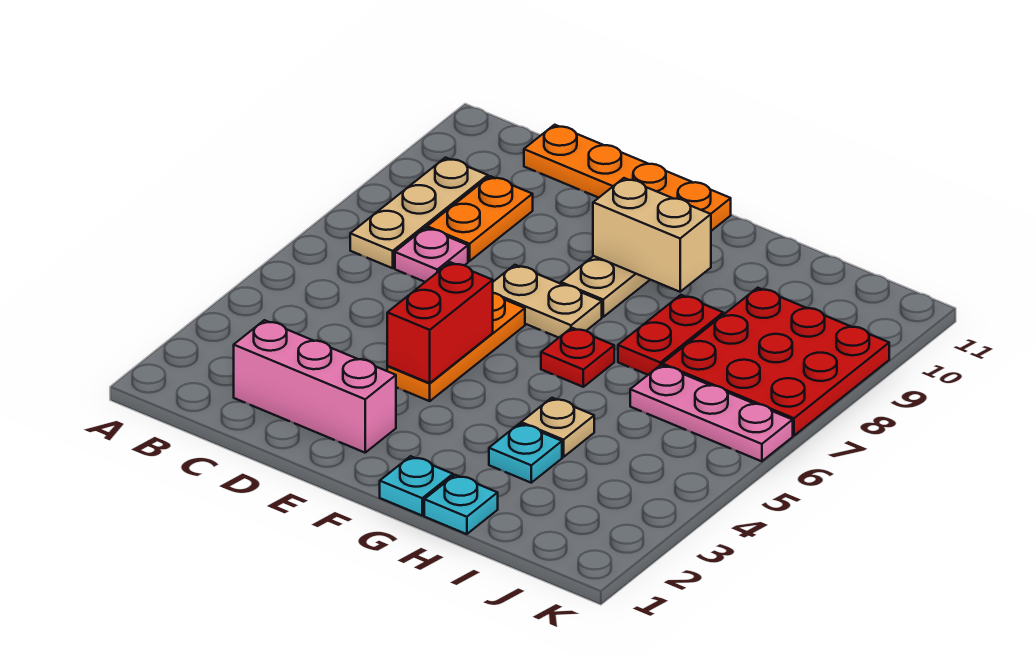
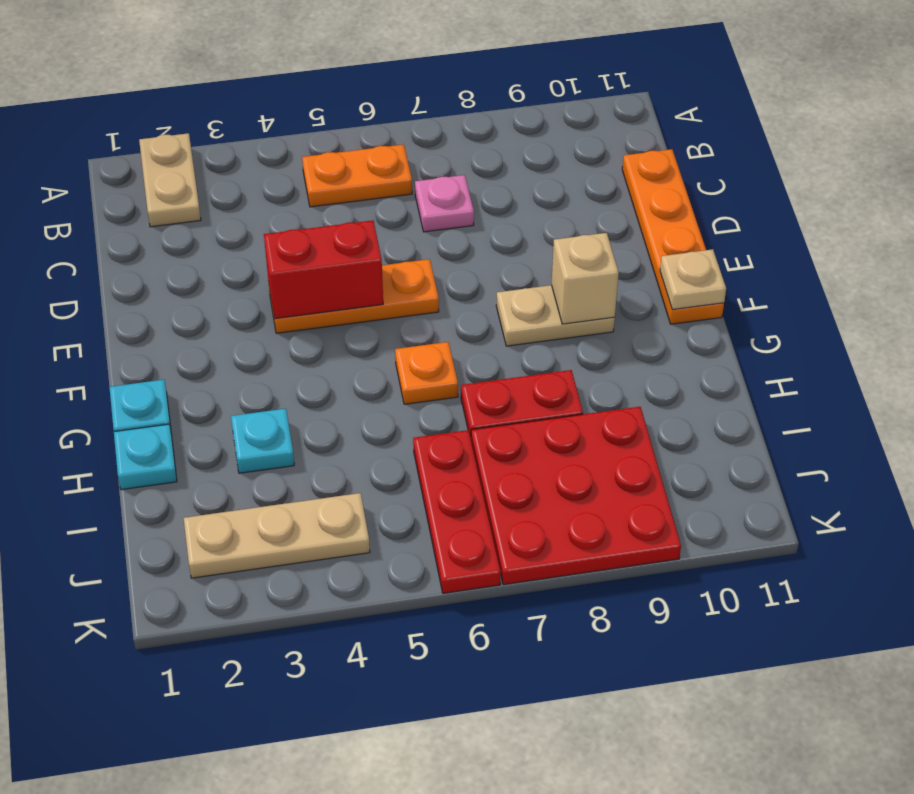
tan plate B7:B9 level 1 -> tan plate J2:J4 level 1
pink brick C2:E2 level 1 -> none
orange plate C8:C9 level 1 -> orange plate B5:B6 level 1
tan plate E7:F7 level 1 -> tan plate A2:B2 level 1
tan brick F9:G9 level 2 -> tan brick F9 level 2
red plate G6 level 1 -> orange plate G6 level 1
tan plate H4 level 1 -> tan plate F11 level 2
pink plate I6:K6 level 1 -> red plate I6:K6 level 1

